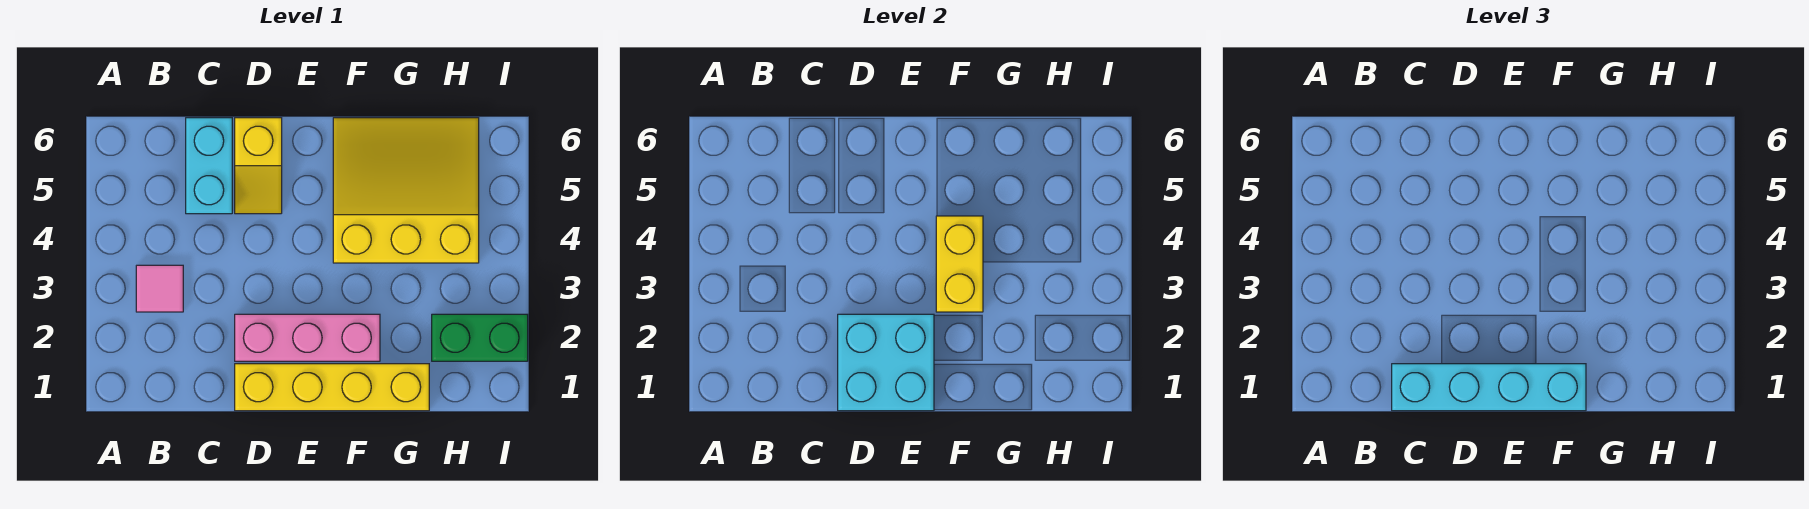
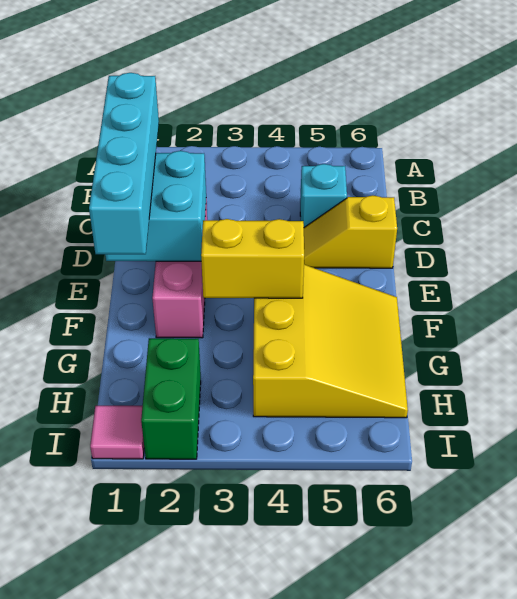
pink tile B3 level 1 -> pink tile I1 level 1
cyan brick C5:C6 level 1 -> cyan brick C5 level 1
yellow brick D1:G1 level 1 -> none

